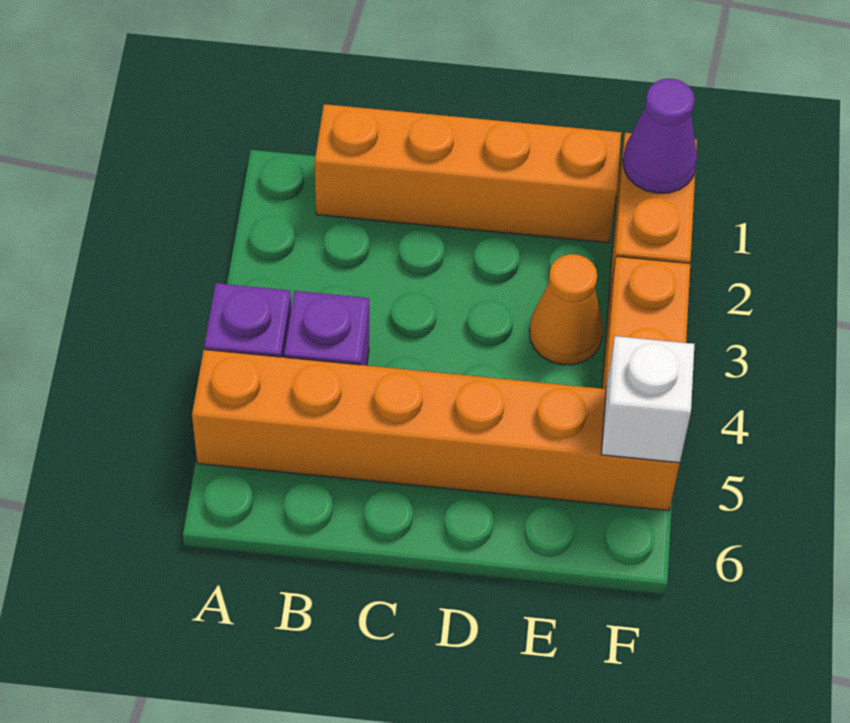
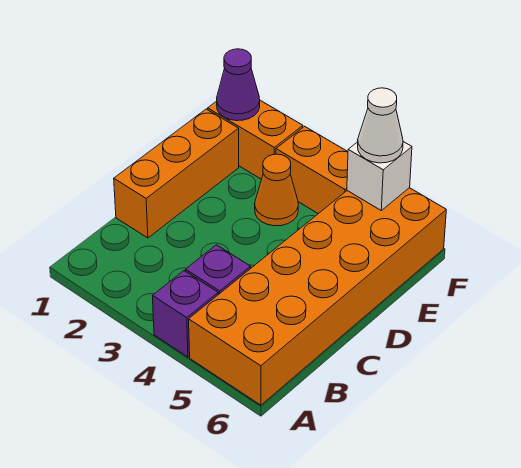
orange brick A5:F5 level 1 -> orange brick A5:F6 level 1
orange brick B1:E1 level 1 -> orange brick C1:E1 level 1
none -> white cone F5 level 3

